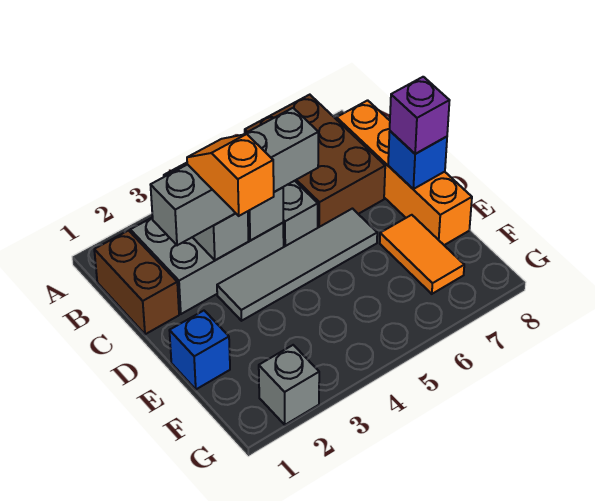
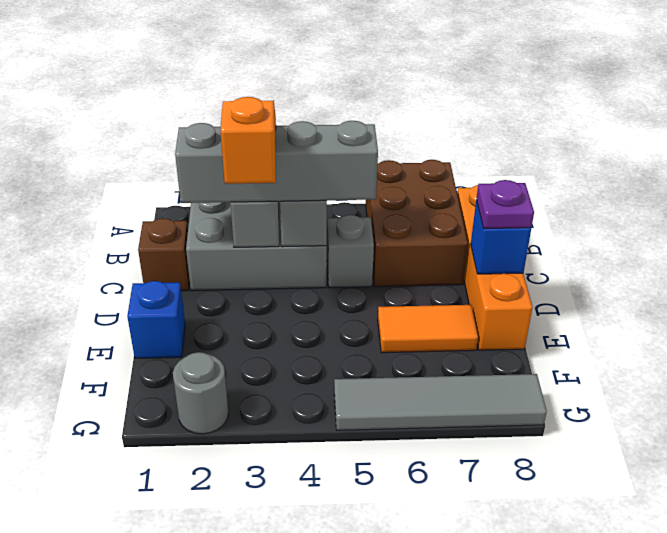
brown brick B1:C1 level 1 -> brown brick C1 level 1
grey tile D3:D6 level 1 -> grey tile G5:G8 level 1
purple brick D8 level 3 -> purple plate D8 level 3
orange tile E7:F7 level 1 -> orange tile E6:E7 level 1
grey brick G2 level 1 -> grey round brick G2 level 1

